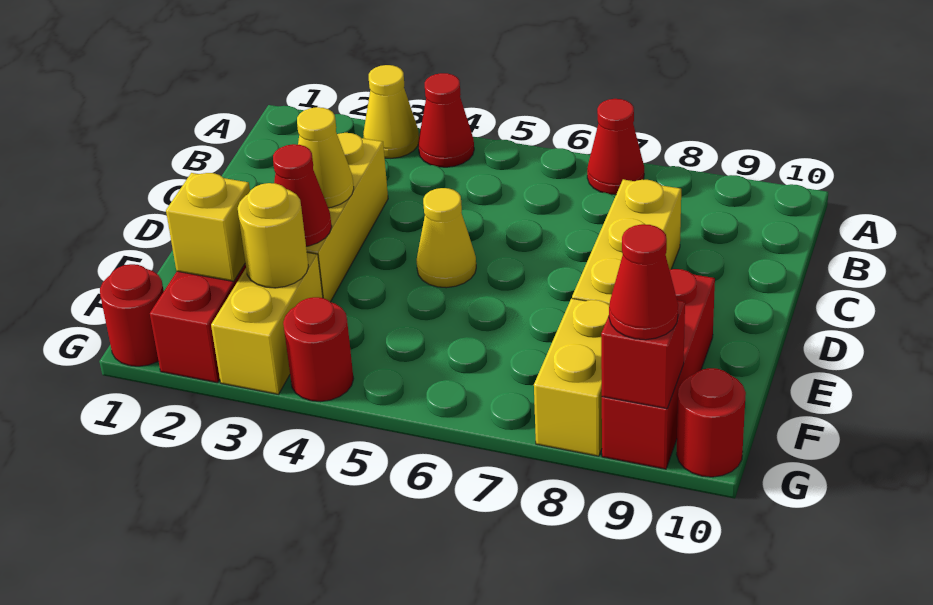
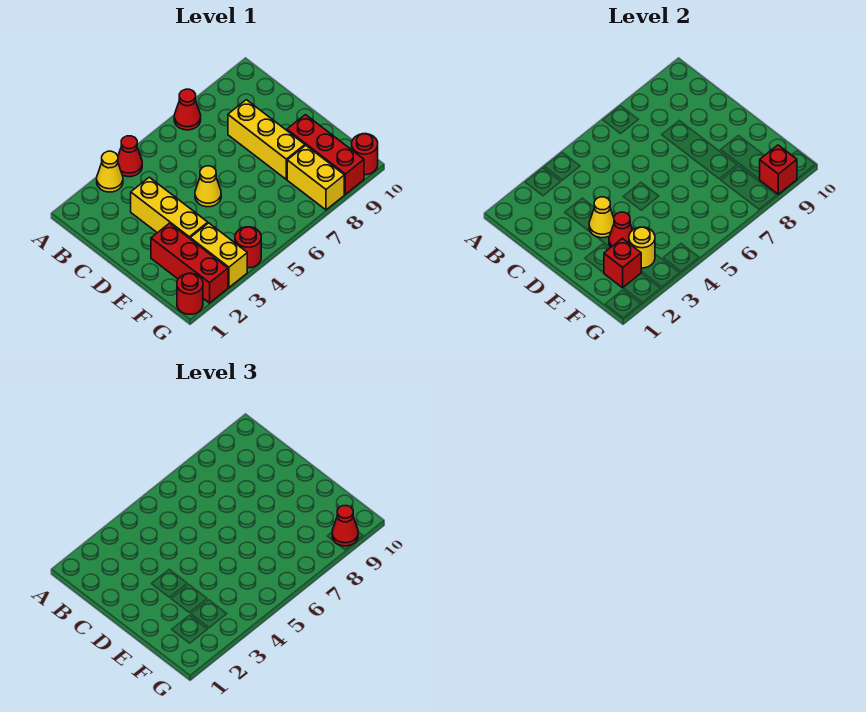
yellow brick F2 level 2 -> red brick F2 level 2

